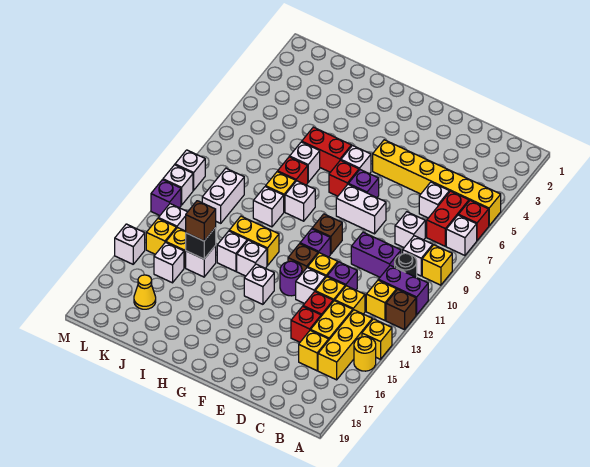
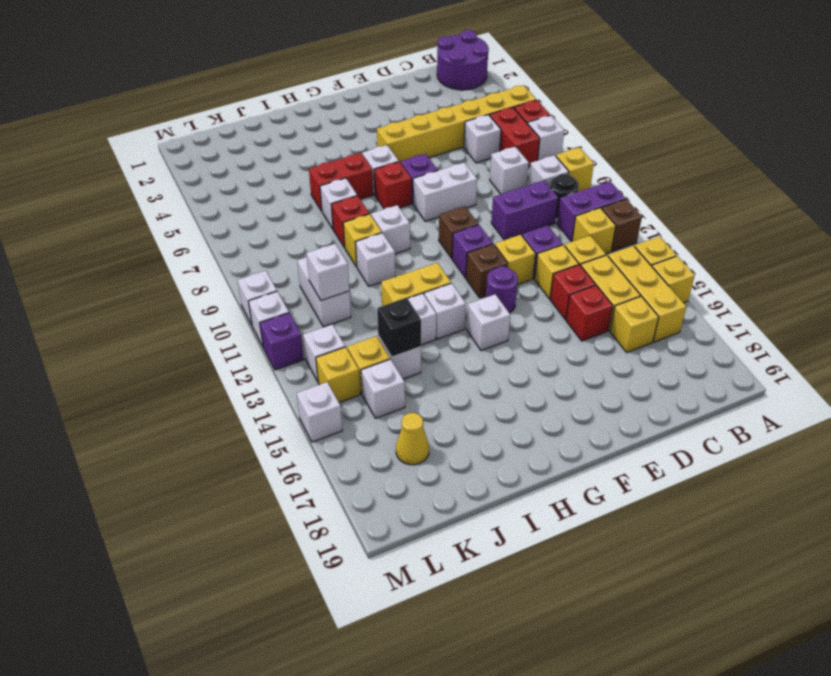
none -> purple round brick A1:B2 level 1
yellow round brick A15 level 1 -> yellow brick A15 level 1
white brick E13 level 1 -> white brick K11 level 2
brown brick J14 level 3 -> none

